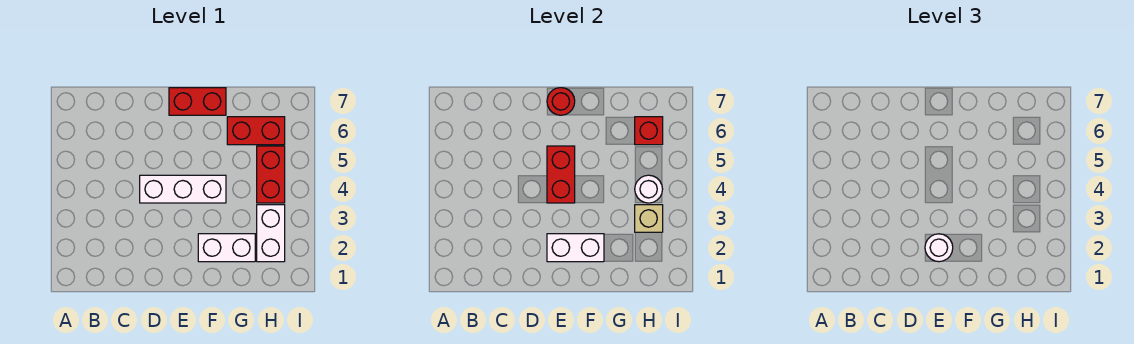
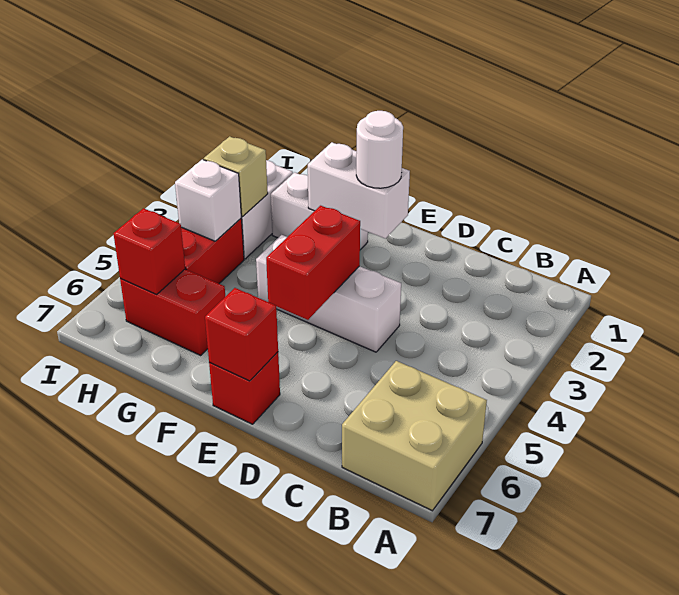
none -> tan brick A6:B7 level 1
red brick E7:F7 level 1 -> red brick E7 level 1
red round brick E7 level 2 -> red brick E7 level 2
white round brick H4 level 2 -> white brick H4 level 2

